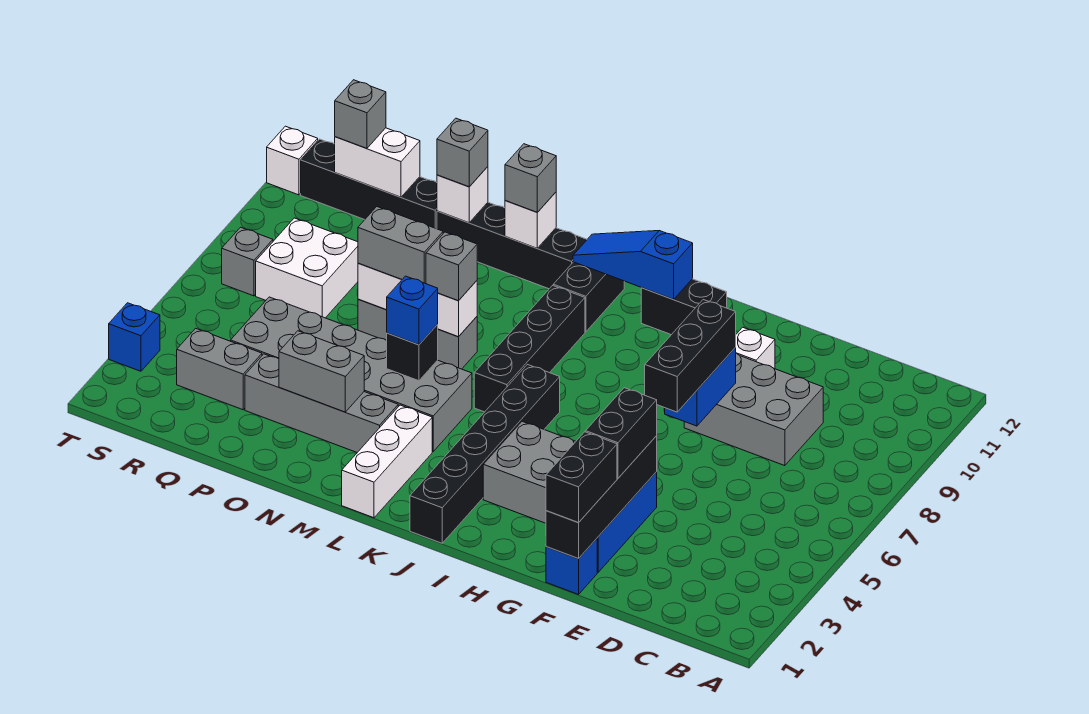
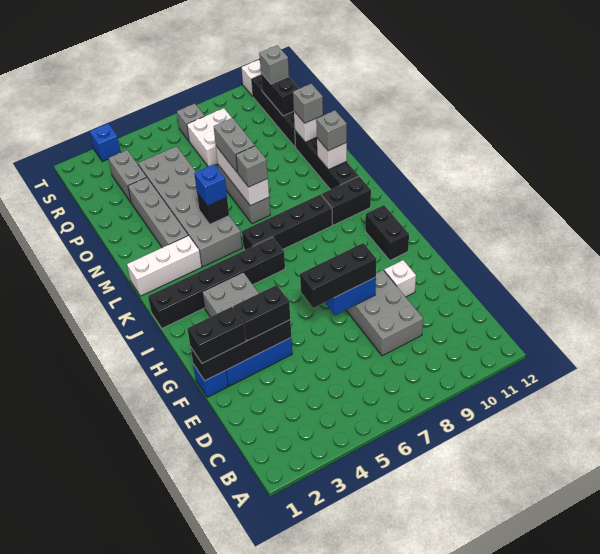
blue slope I11:K11 level 2 top I -> none
grey brick N3:O3 level 2 -> none
white brick Q11:R11 level 2 -> black brick Q11:R11 level 2

